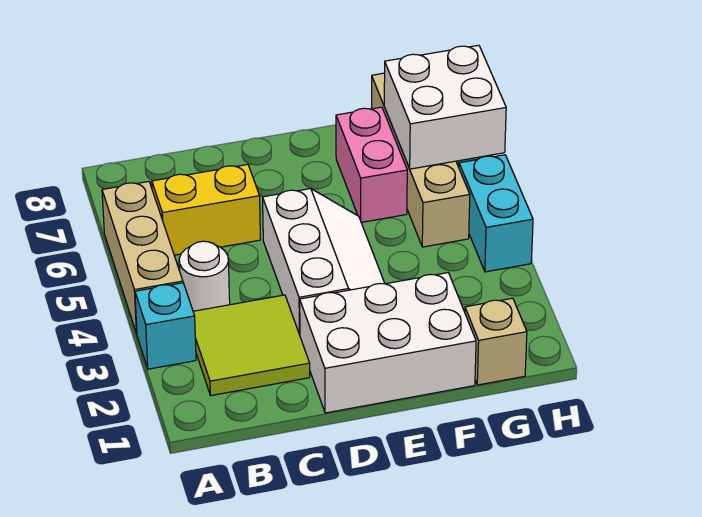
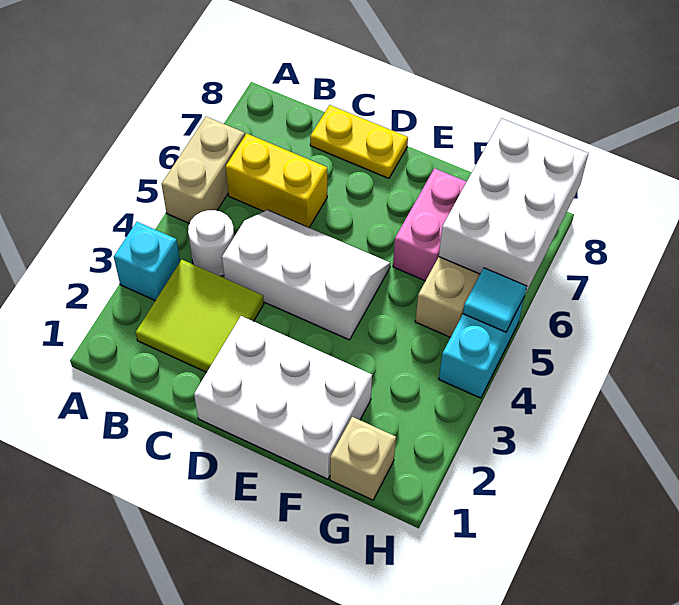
tan brick A4:A6 level 1 -> tan brick A5:A6 level 1
none -> yellow plate C8:D8 level 1
white slope D3:E5 level 1 top D -> white slope C4:E5 level 1 top 4
white brick G6:H7 level 2 -> white brick G6:H8 level 2
none -> cyan tile H5 level 2

